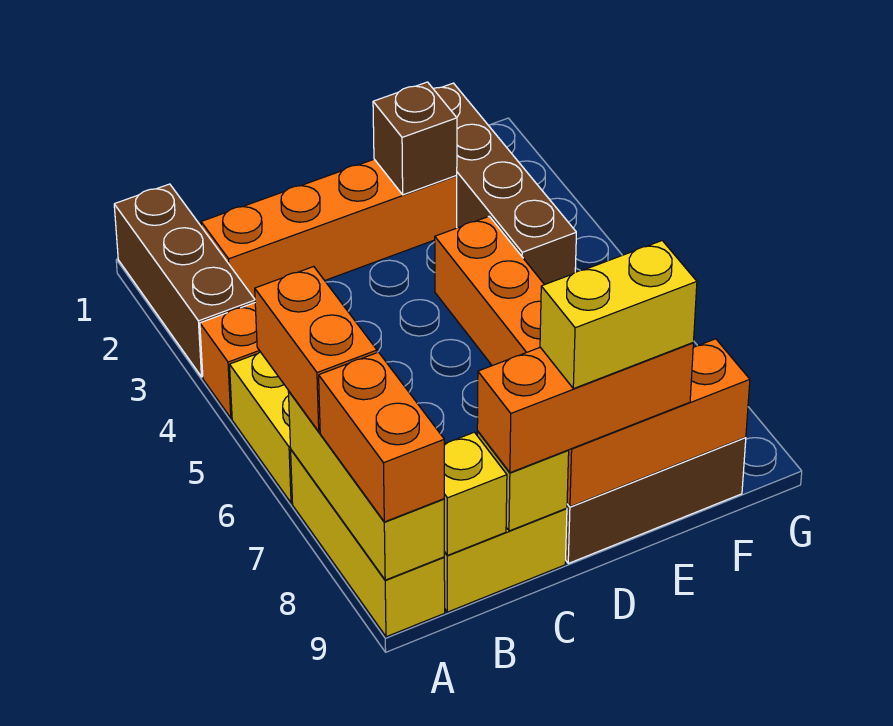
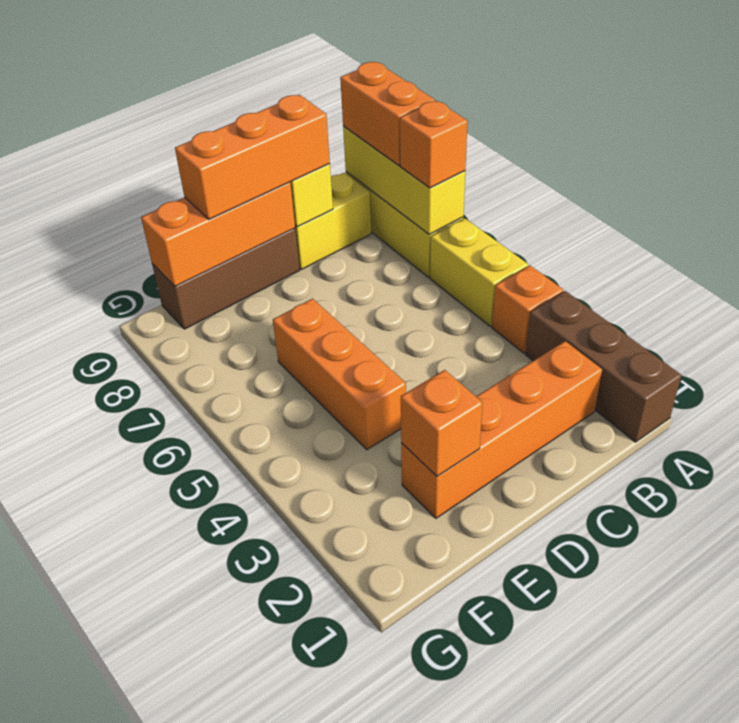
orange brick A6:A7 level 3 -> orange brick A7 level 3
yellow brick B9 level 2 -> none
yellow brick D9:E9 level 4 -> none
brown brick E2 level 2 -> orange brick E2 level 2
brown brick F1:F4 level 1 -> none

